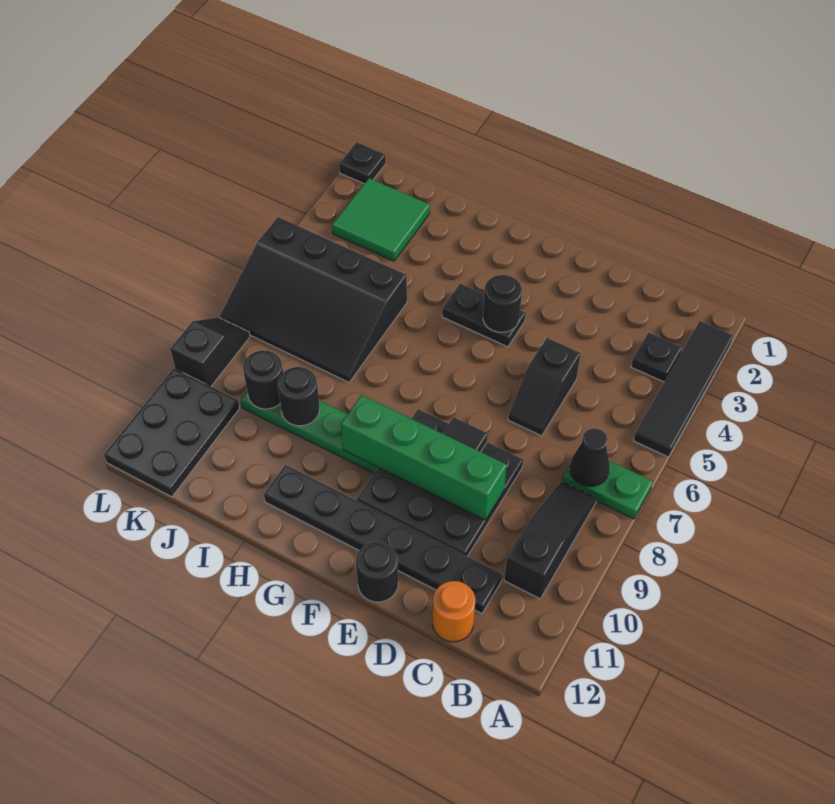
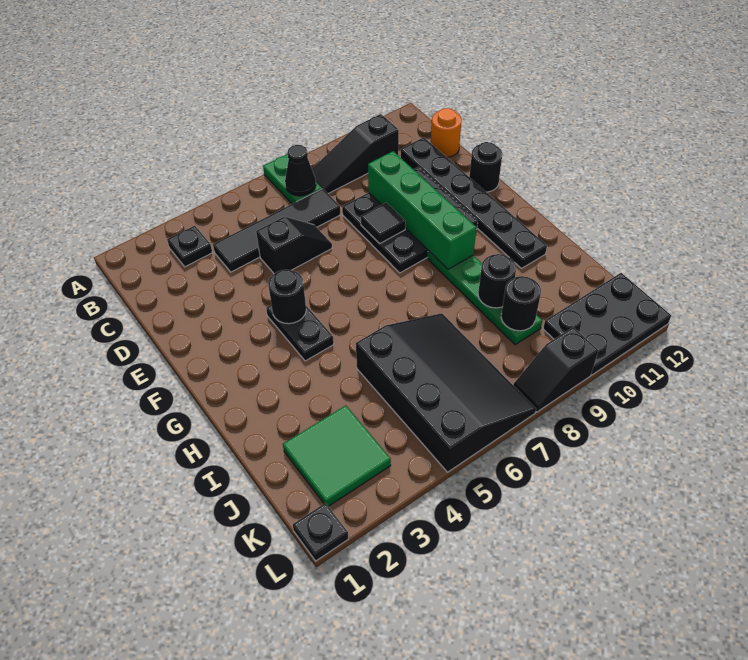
black tile A2:A5 level 1 -> black tile C4:C7 level 1

